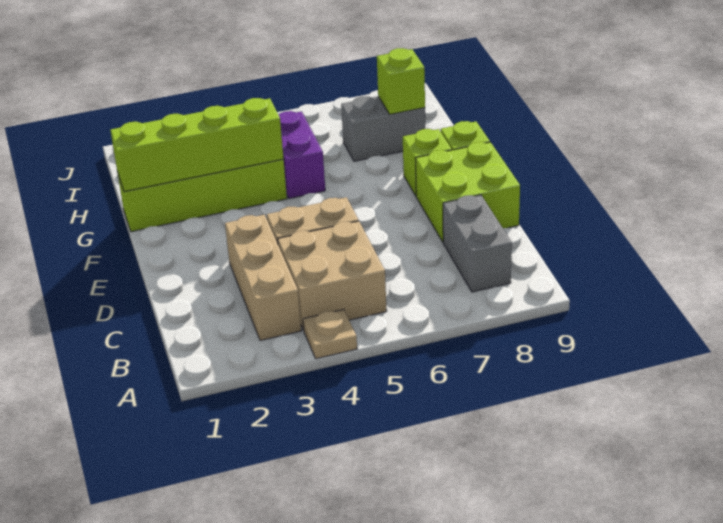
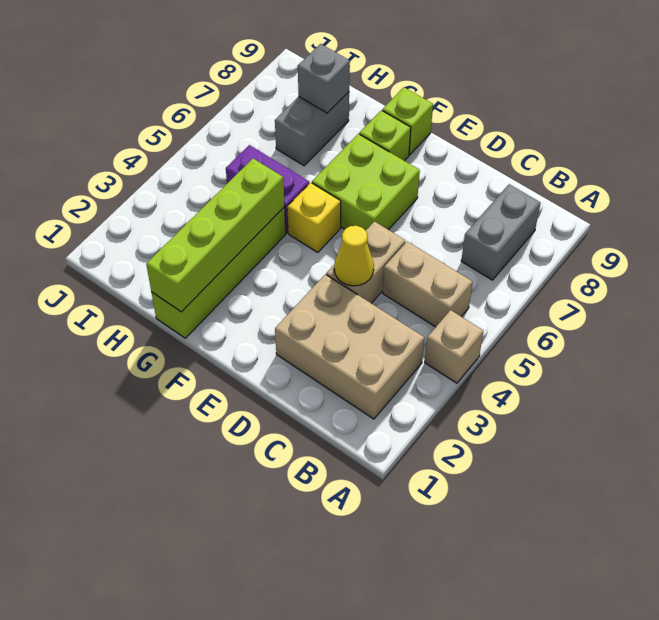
tan plate A4 level 1 -> tan brick A4 level 1
tan brick B3:D3 level 1 -> tan brick B2:D3 level 1
tan brick B4:C5 level 1 -> tan brick B5:C5 level 1
grey brick B8:C8 level 1 -> grey brick B7:B8 level 1
none -> yellow cone D4 level 2
lime brick D8:E9 level 1 -> lime brick E6:F7 level 1
none -> yellow brick F5 level 1
lime brick H8 level 2 -> grey brick H8 level 2

